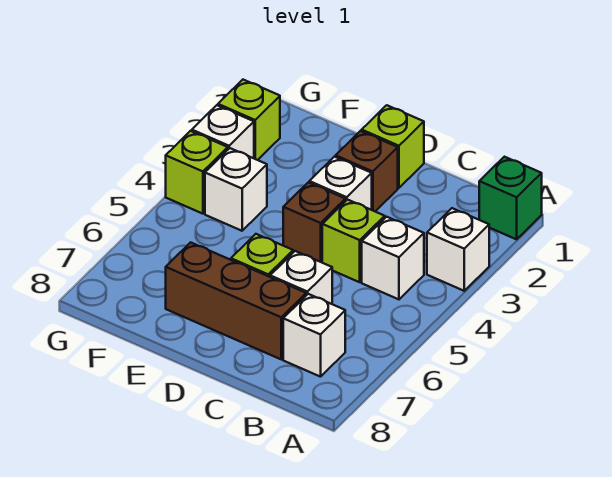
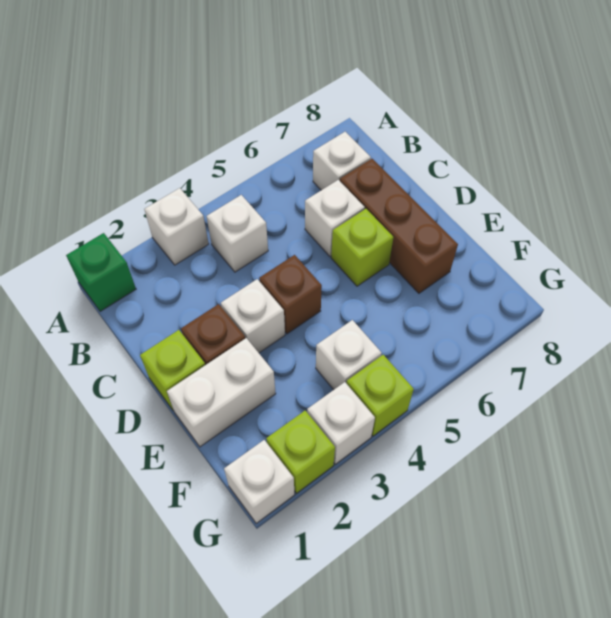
lime brick C4 level 1 -> none
none -> white brick E1:E2 level 1
none -> white brick G1 level 1

